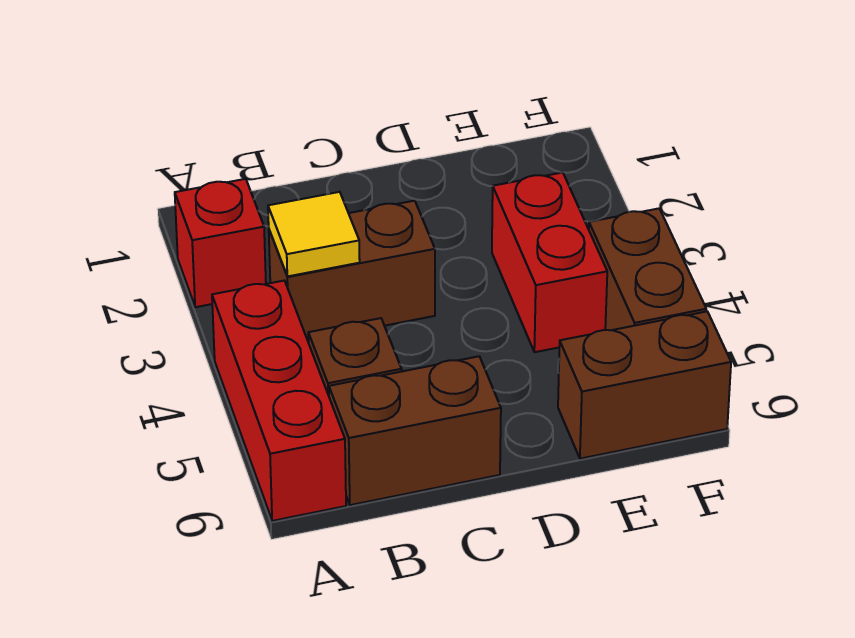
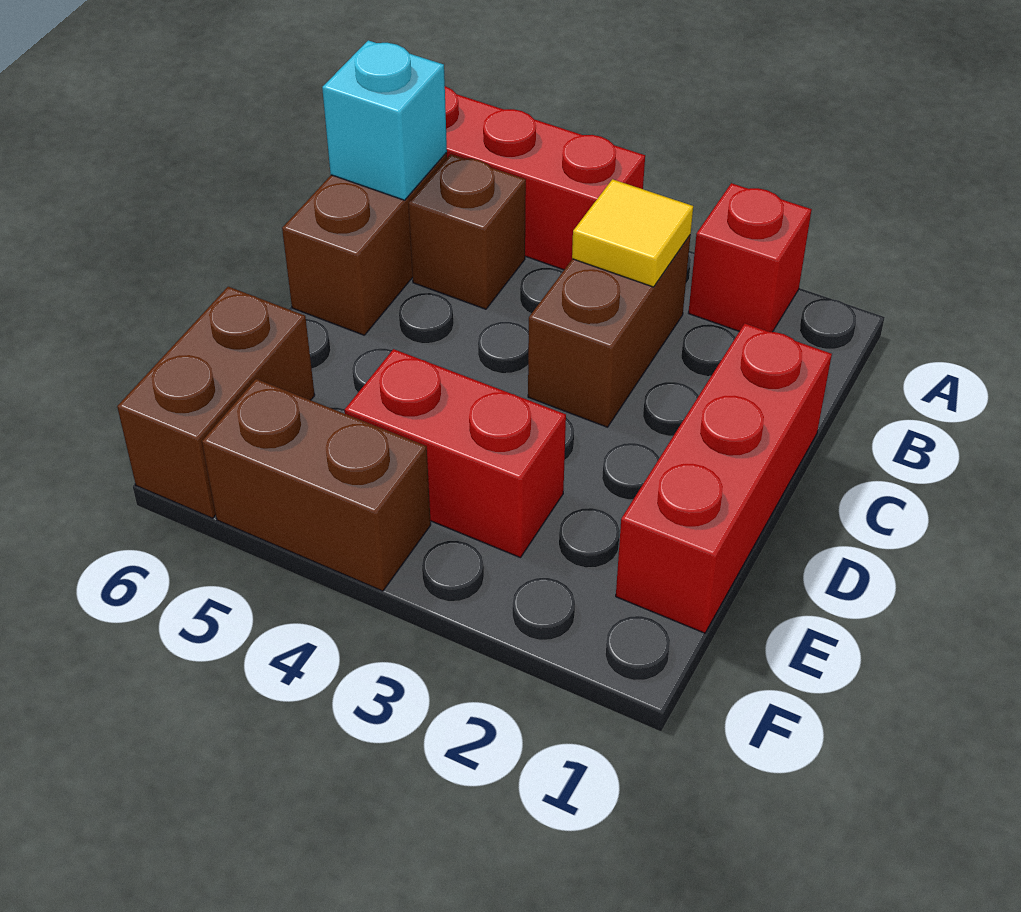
none -> cyan brick B6 level 2
none -> red brick C1:E1 level 1

